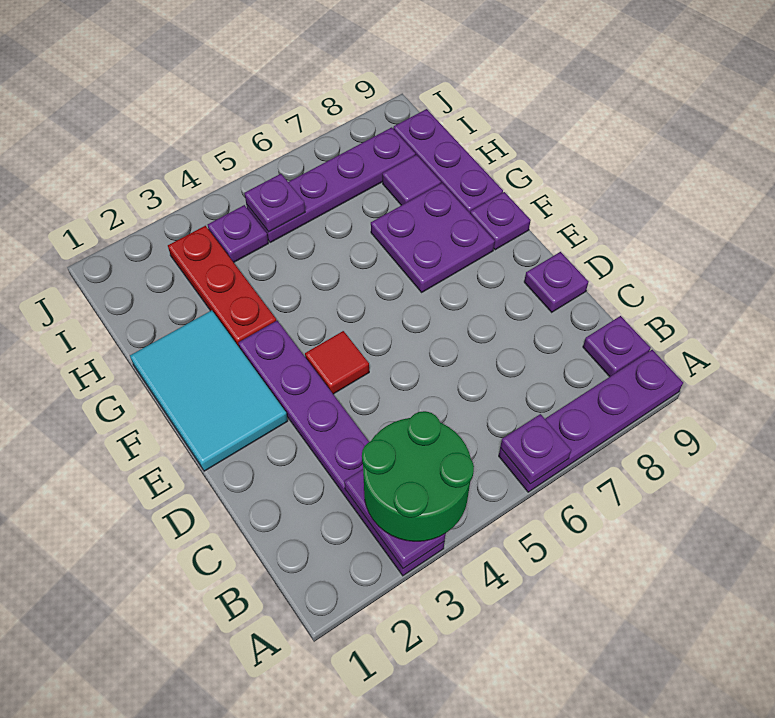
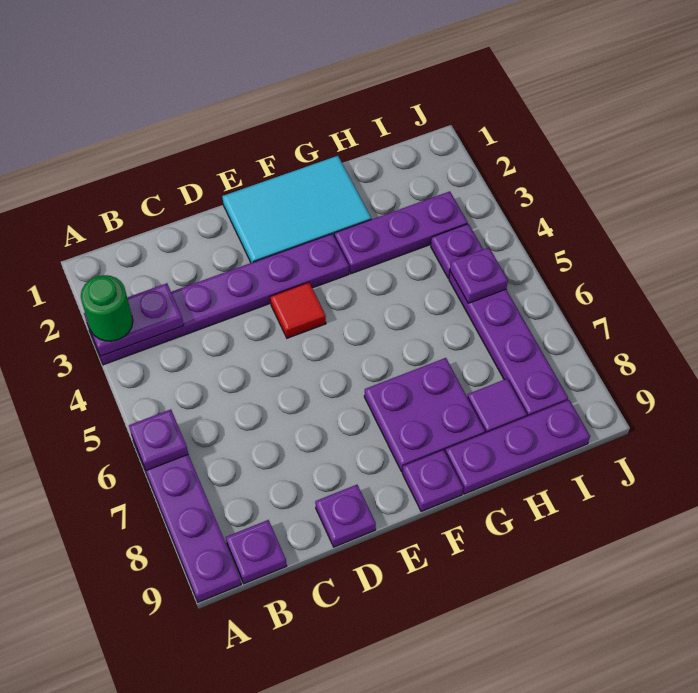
green round brick A3:B4 level 3 -> green round brick A3 level 3
red plate G3:I3 level 1 -> purple plate G3:I3 level 1

